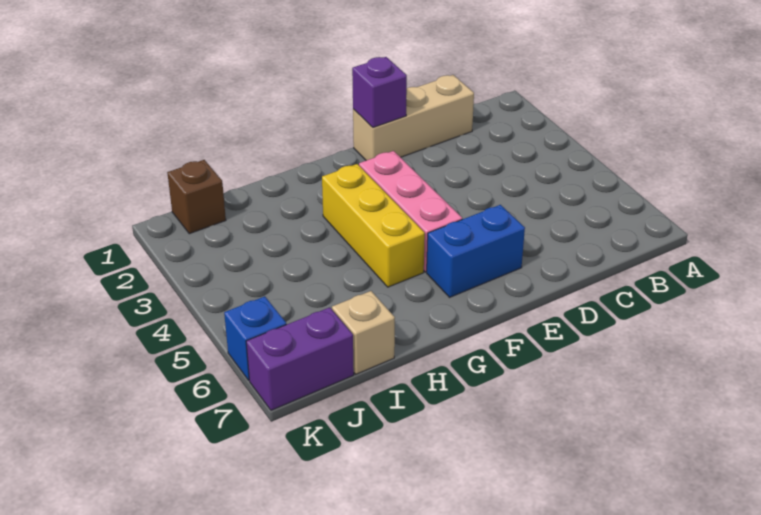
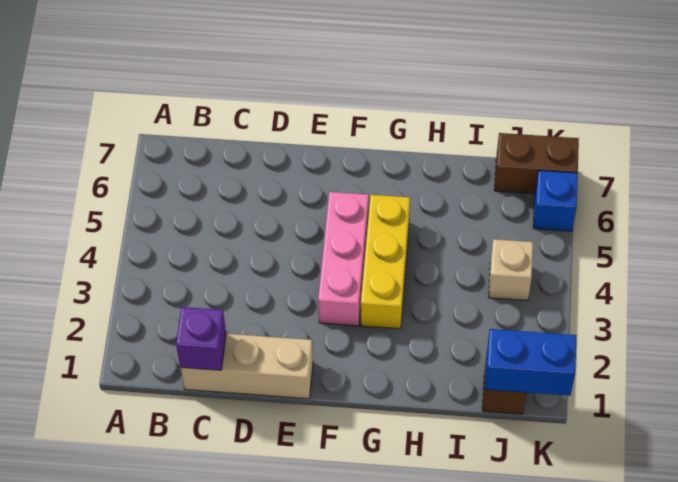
purple brick E1 level 2 -> purple brick C1 level 2
blue brick E6:F6 level 1 -> blue brick J1:K1 level 2
tan brick I7 level 1 -> tan brick J4 level 1
purple brick J7:K7 level 1 -> brown brick J7:K7 level 1

